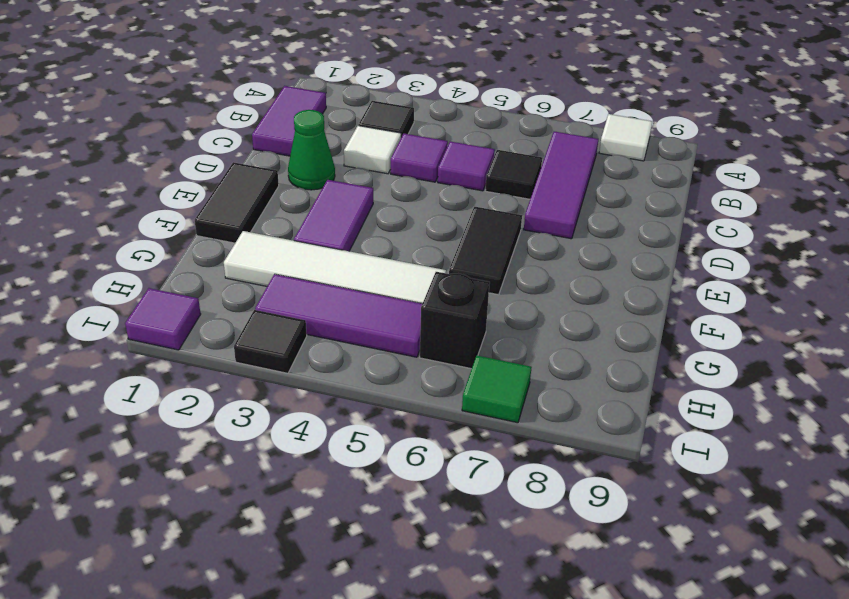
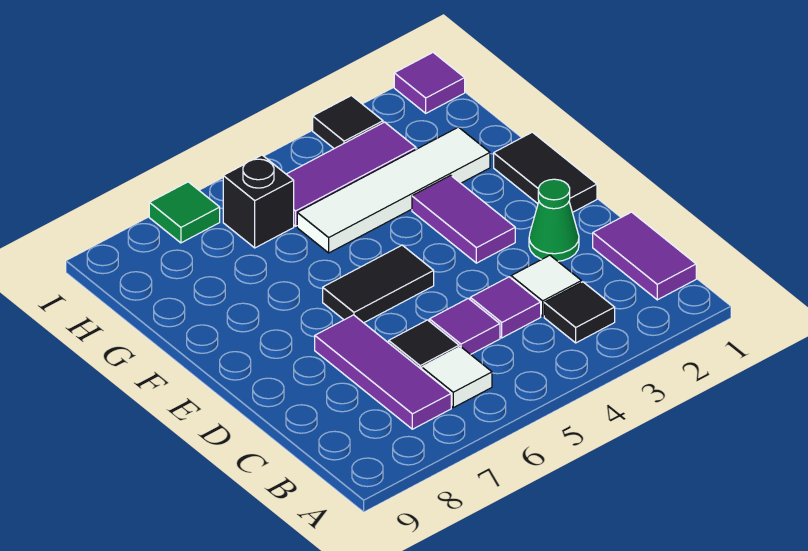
white tile A8 level 1 -> white tile B6 level 1
black tile E6:F6 level 1 -> black tile E5:E6 level 1

